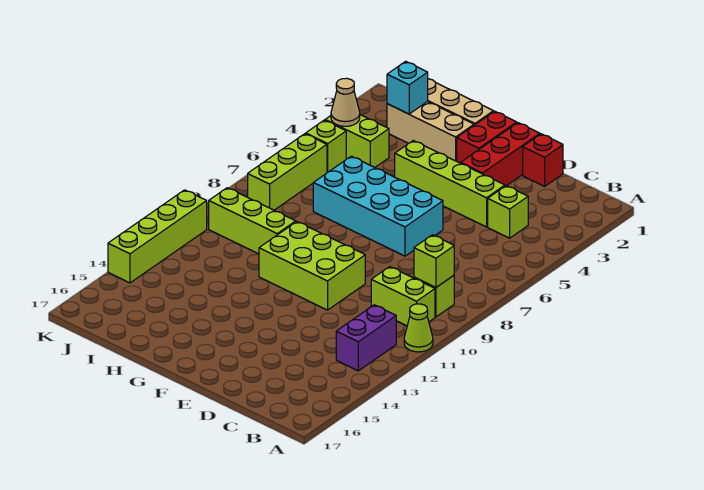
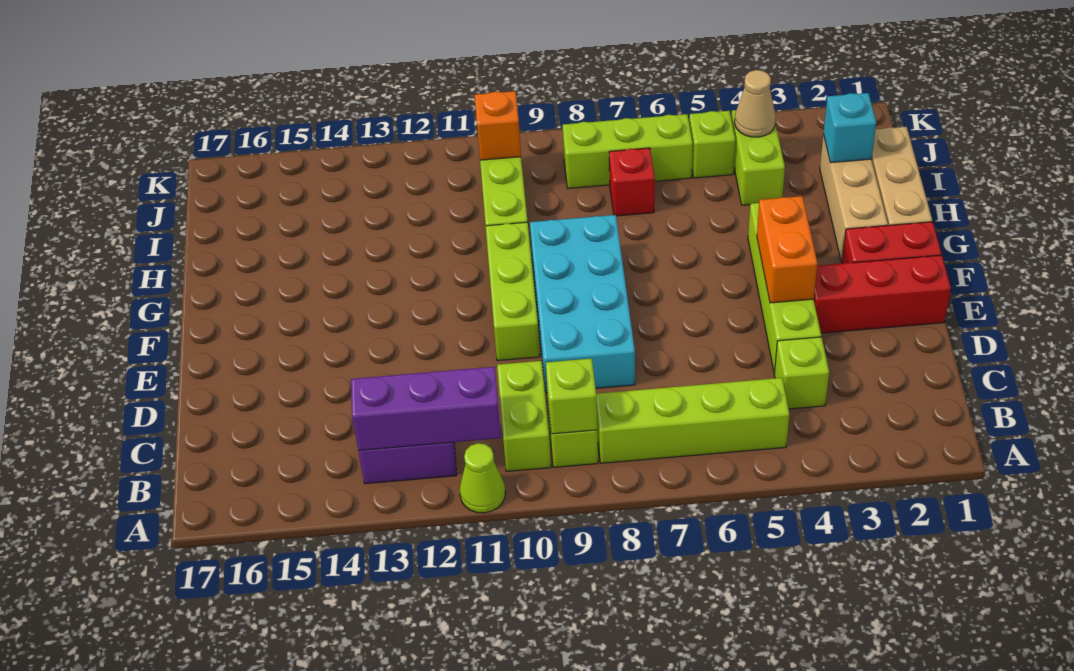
none -> purple brick B11:B13 level 2
red brick D1 level 1 -> red brick I7 level 1
none -> orange brick E4:F4 level 2
cyan brick E6:H7 level 1 -> cyan brick D8:G9 level 1
lime brick E10:G11 level 1 -> lime brick E10:G10 level 1
none -> orange brick J10 level 2
lime brick K11:K14 level 1 -> lime brick B5:B8 level 1

